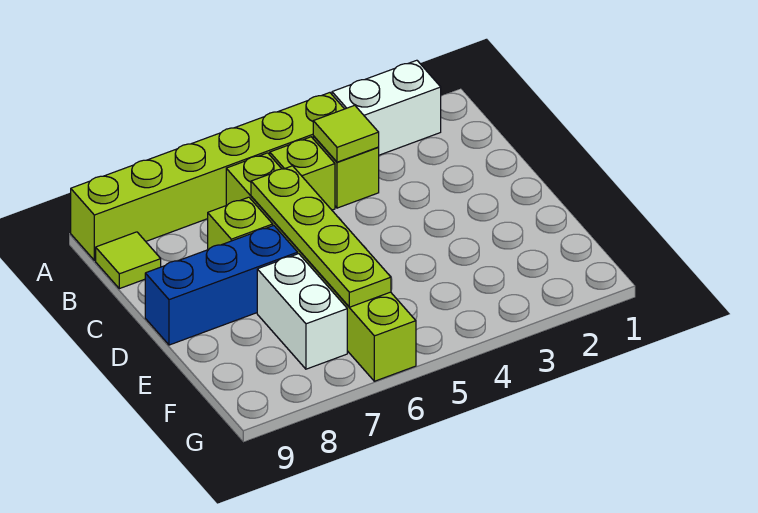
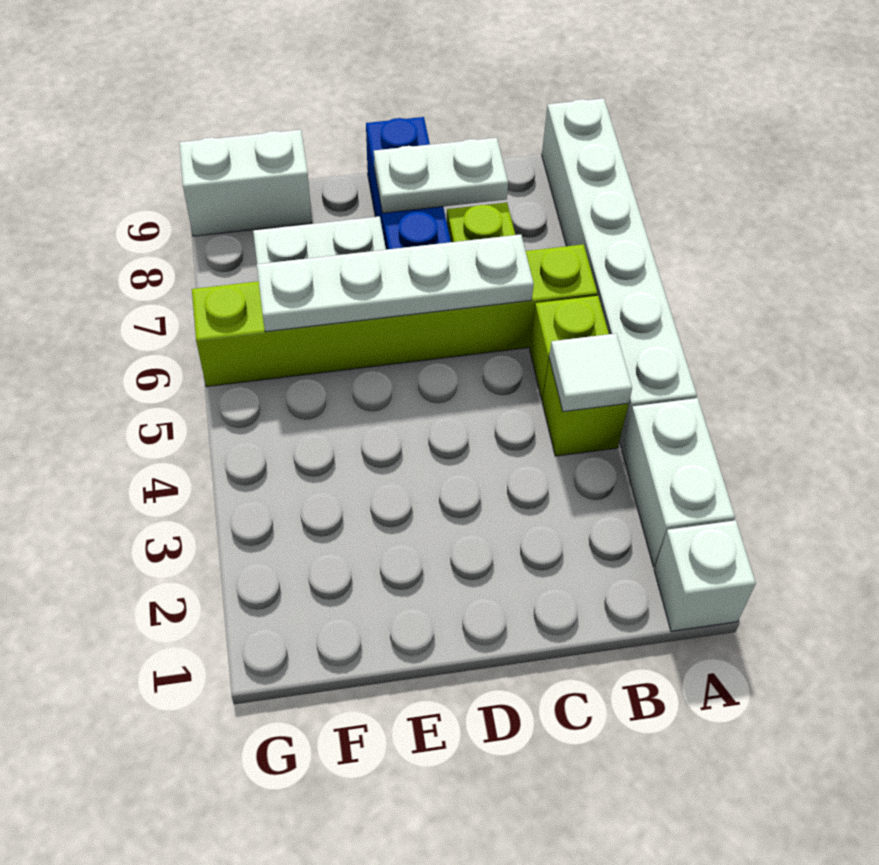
none -> white brick A1 level 1
lime brick A4:A9 level 1 -> white brick A4:A9 level 1
lime tile B4 level 2 -> white tile B4 level 2
lime tile B9 level 1 -> none
lime plate C6:F6 level 2 -> white plate C6:F6 level 2
none -> white plate C8:D8 level 2
none -> white brick F9:G9 level 1

